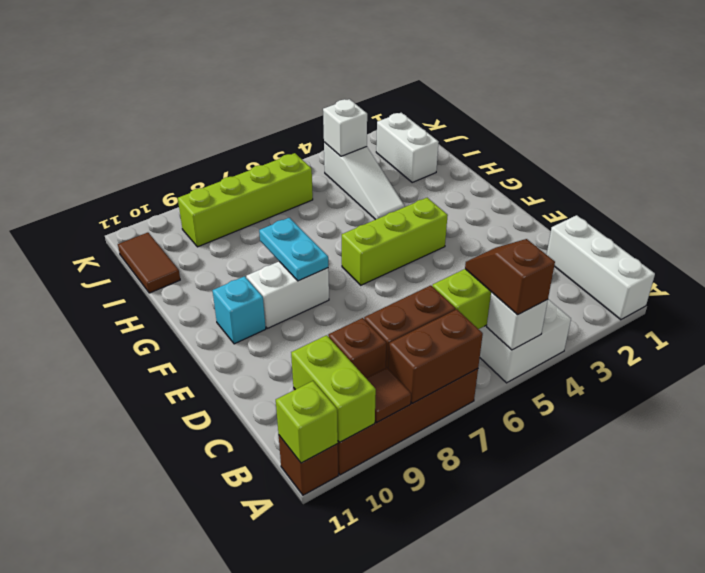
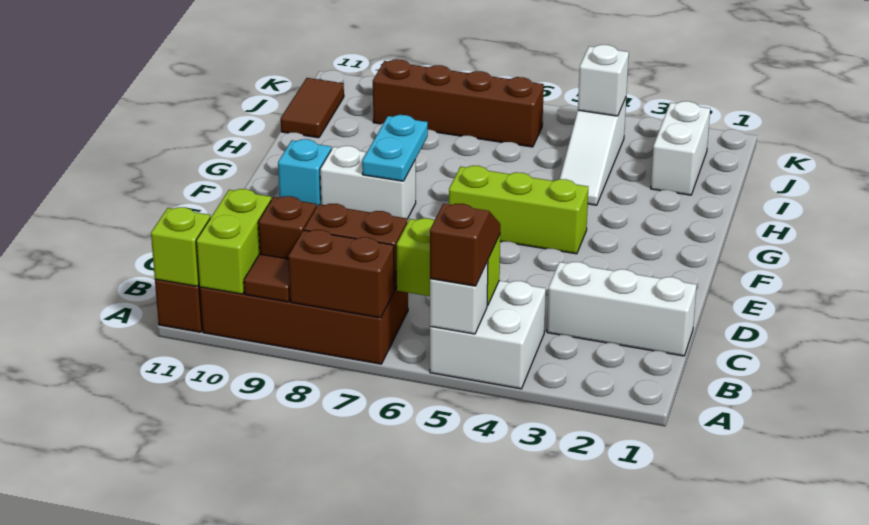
white brick A1:C1 level 1 -> white brick C1:C3 level 1
lime brick J6:J9 level 1 -> brown brick J6:J9 level 1

